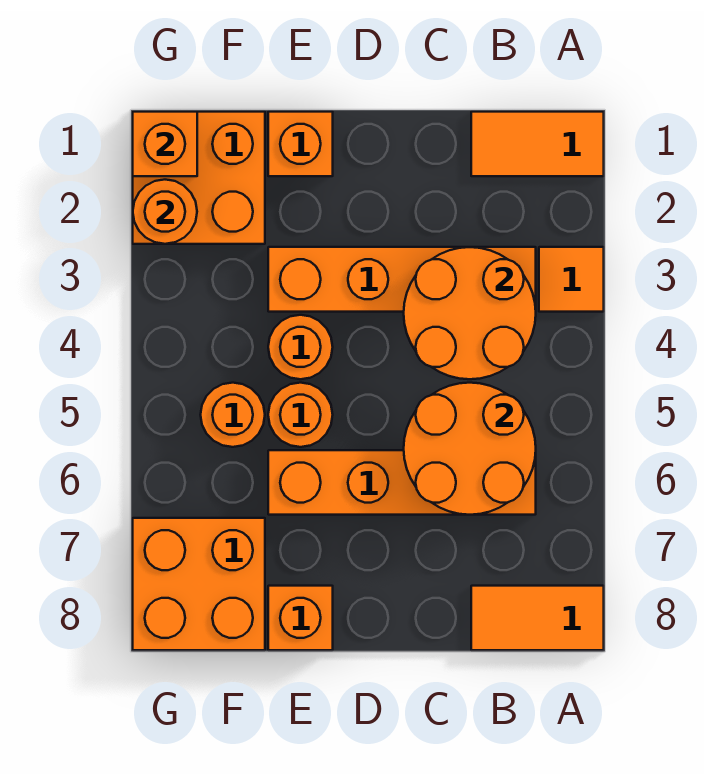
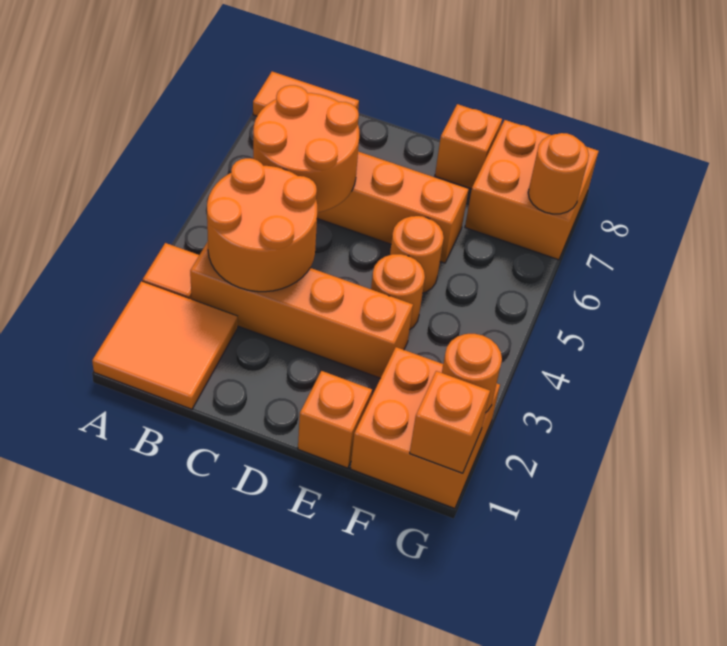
orange tile A1:B1 level 1 -> orange tile A1:B2 level 1
orange round brick F5 level 1 -> orange round brick G7 level 2

